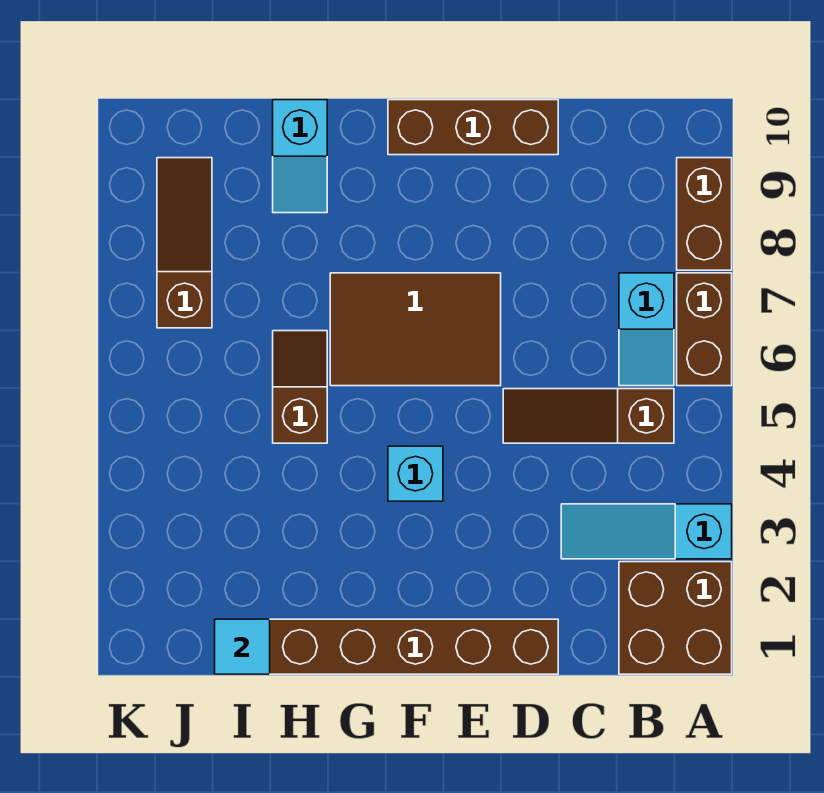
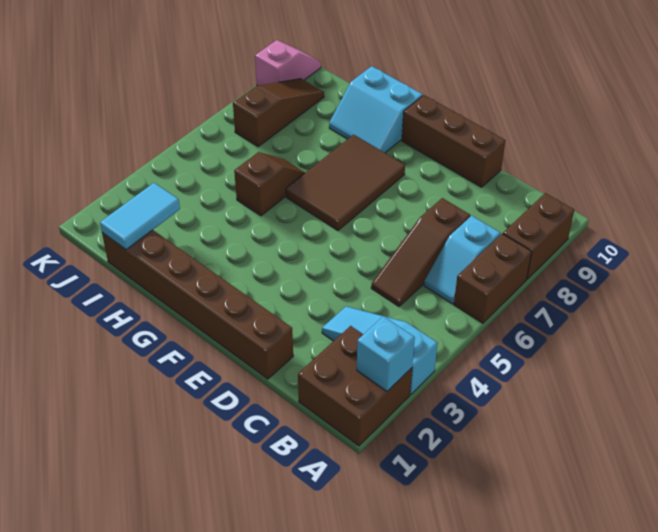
brown slope B5:D5 level 1 top B -> brown slope C5:C7 level 1 top 7
brown tile E6:G7 level 1 -> brown tile F6:G8 level 1
cyan brick F4 level 1 -> cyan brick A2 level 2
cyan slope H9:H10 level 1 top 10 -> cyan slope G9:H10 level 1 top 10
cyan tile I1 level 2 -> cyan tile I1:I2 level 2
none -> pink slope K9:K10 level 1 top 9

